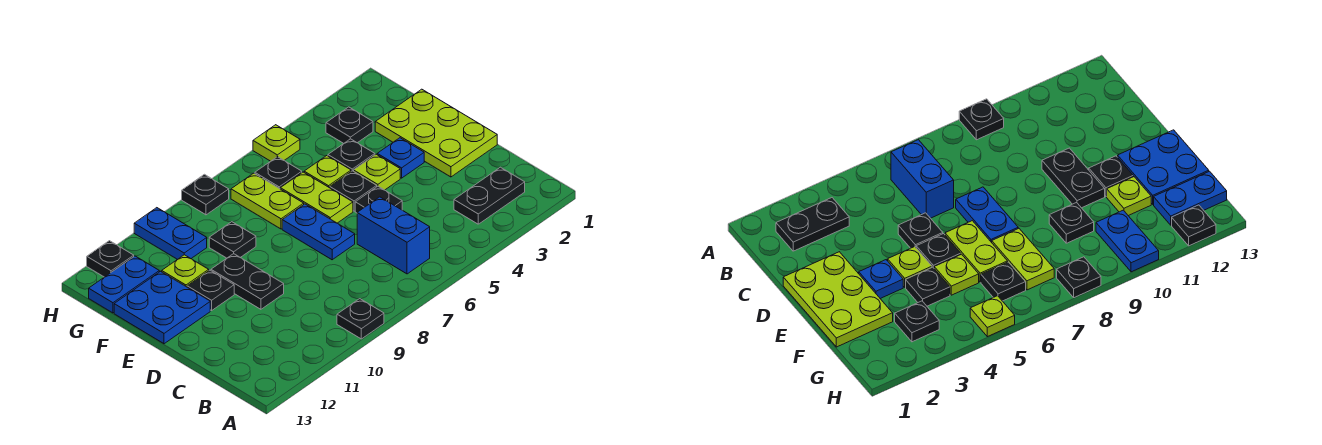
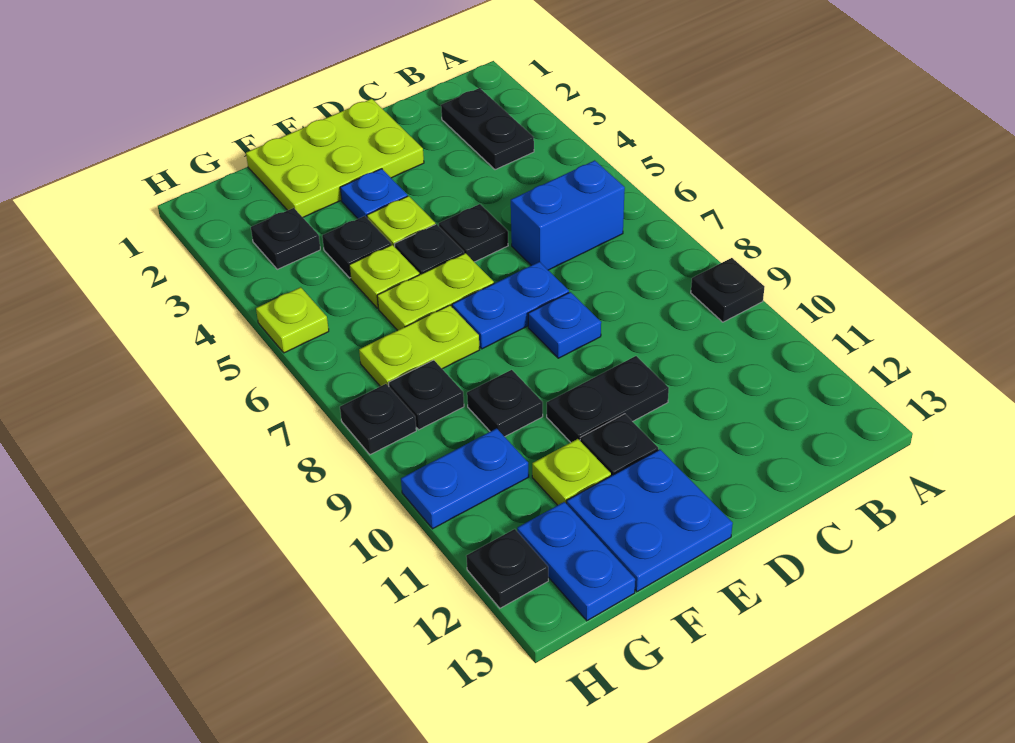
none -> blue plate D8 level 1
black plate G6 level 1 -> black plate G8 level 1

